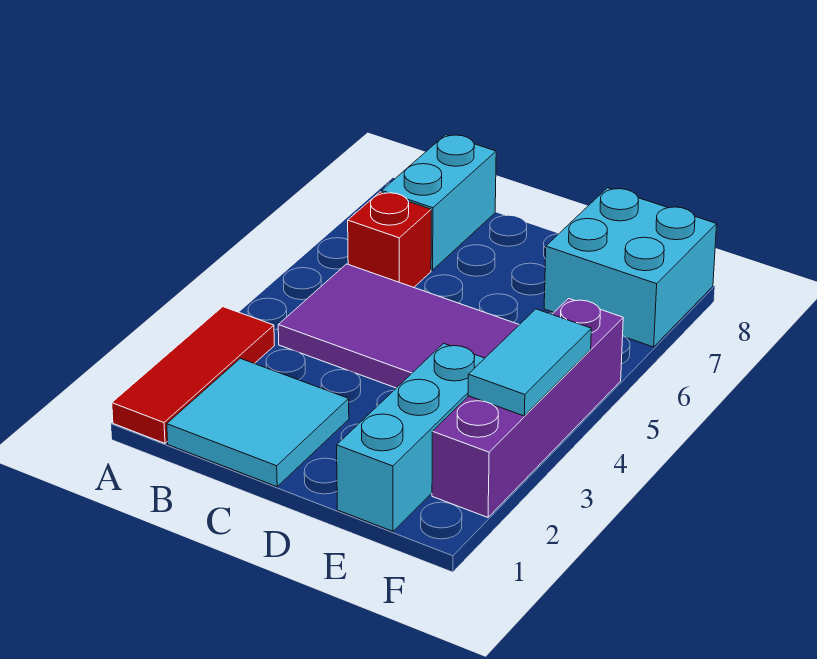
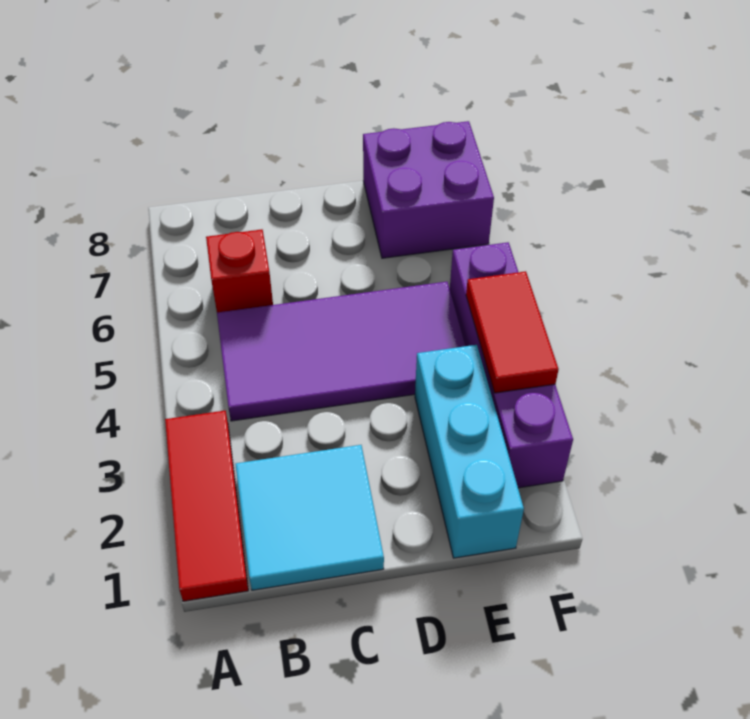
cyan brick B7:B8 level 1 -> none
cyan brick E7:F8 level 1 -> purple brick E7:F8 level 1
cyan tile F3:F4 level 2 -> red tile F3:F4 level 2

